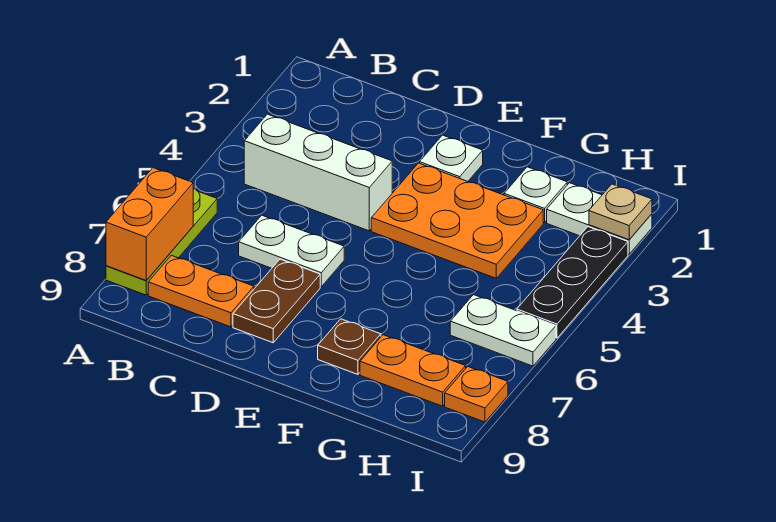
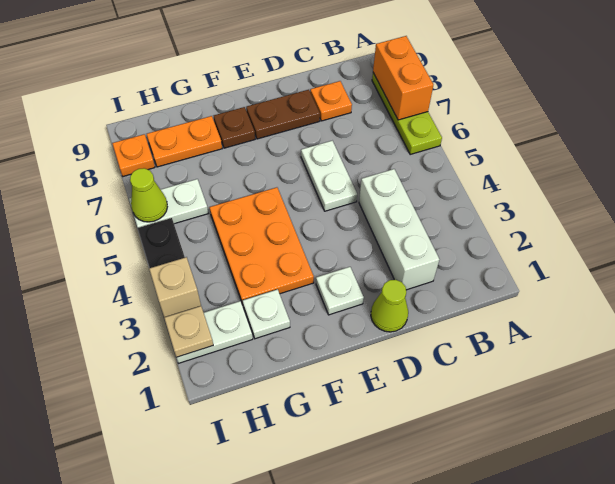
white brick B4:D4 level 1 -> white brick C2:C4 level 1
orange plate B8:C8 level 1 -> orange plate C8 level 1
white plate C6:D6 level 1 -> white plate D5:D6 level 1
none -> lime cone D1 level 1
brown plate D7:D8 level 1 -> brown plate D8:E8 level 1
orange plate E3:G4 level 1 -> orange plate F3:G5 level 1
none -> tan brick I3 level 2
none -> lime cone I6 level 2

